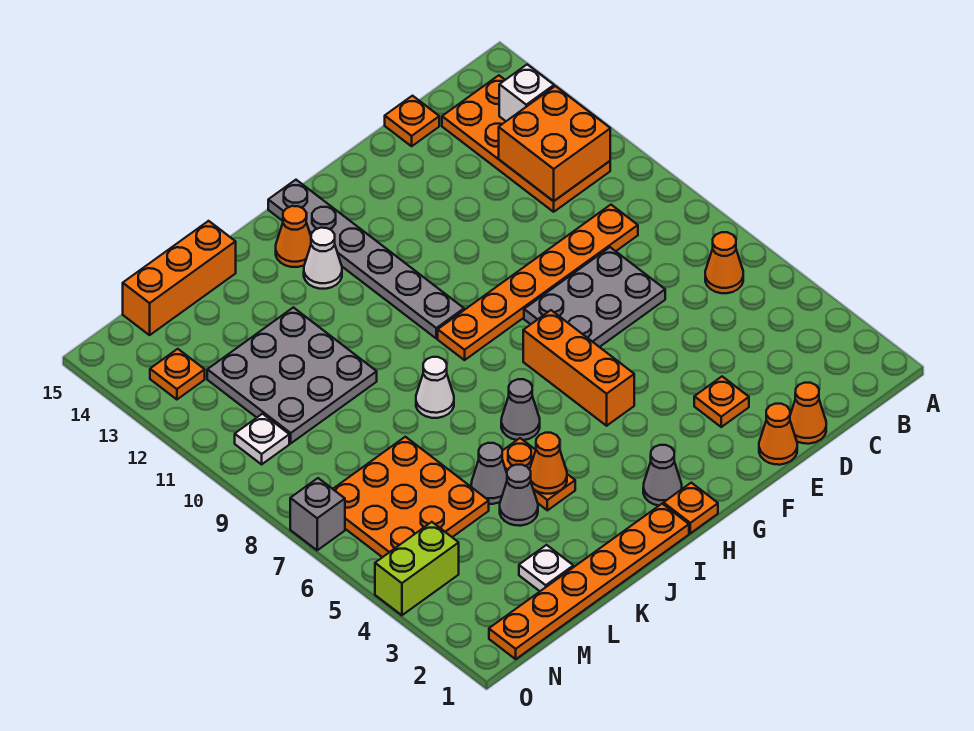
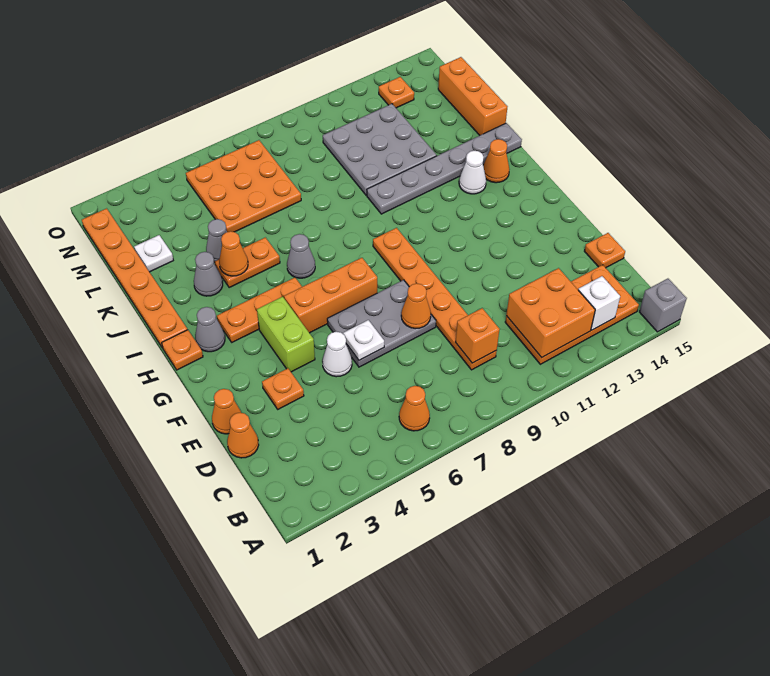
none -> orange brick C9 level 2
grey plate D7:F8 level 1 -> grey plate E6:F8 level 1
none -> orange cone E8 level 2
none -> orange plate H3:H5 level 1
grey plate H10:H15 level 1 -> grey plate J10:J15 level 1
white cone J8 level 1 -> white cone E5 level 1
grey cone K5 level 1 -> grey cone J3 level 1
lime brick N4:O4 level 1 -> lime brick F4:G4 level 1
white plate N10 level 1 -> white plate E6 level 2
grey brick O7 level 1 -> grey brick A15 level 1

